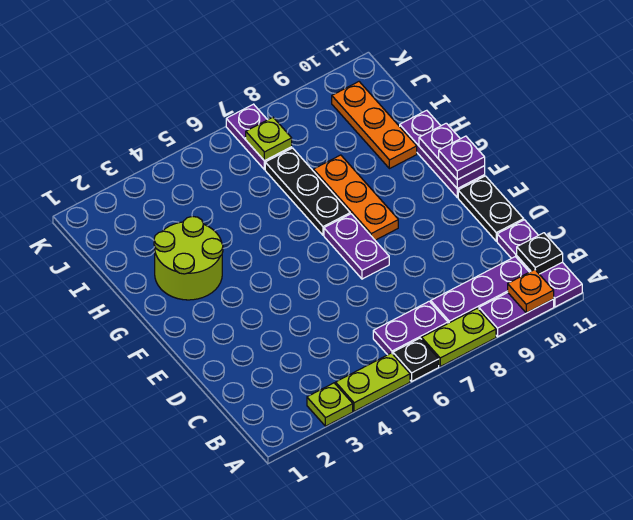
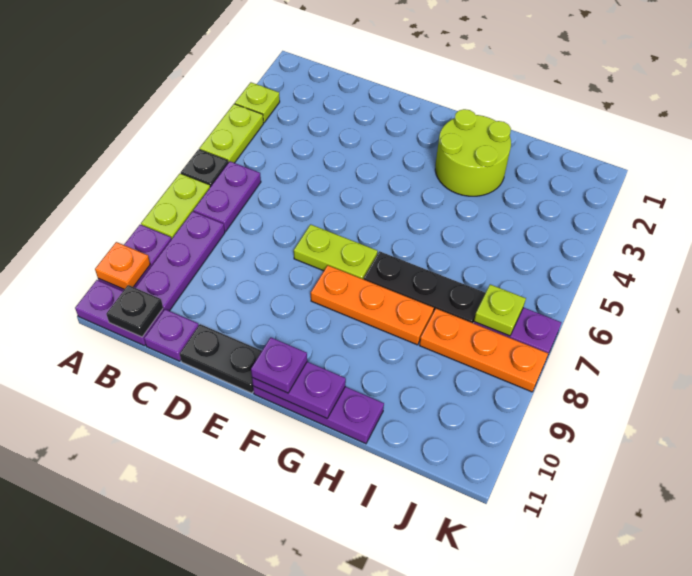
purple plate E7:F7 level 1 -> lime plate E7:F7 level 1
orange plate H10:J10 level 1 -> orange plate I8:K8 level 1

